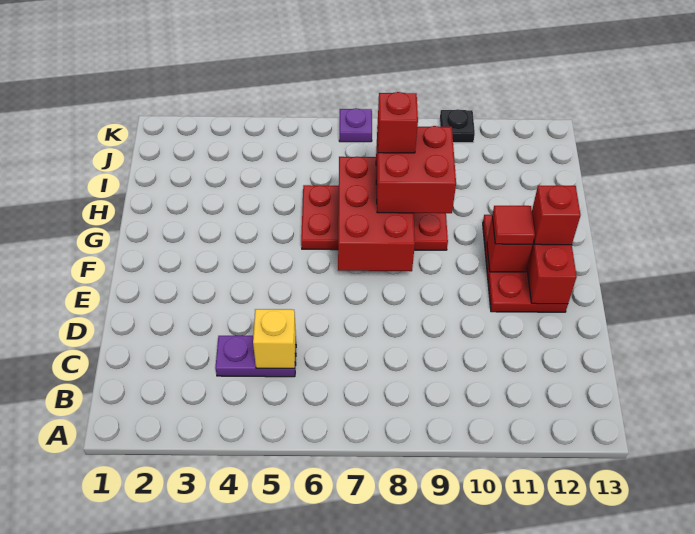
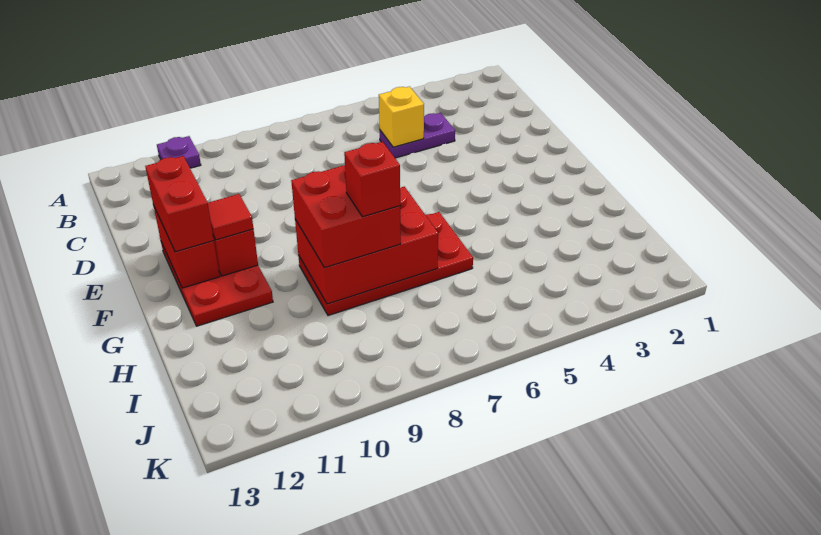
red brick F7:H8 level 2 -> red brick G7:H9 level 2
red brick F12 level 3 -> red brick E12:F12 level 3
purple plate K7 level 1 -> purple plate A11 level 1
black plate K10 level 1 -> none

